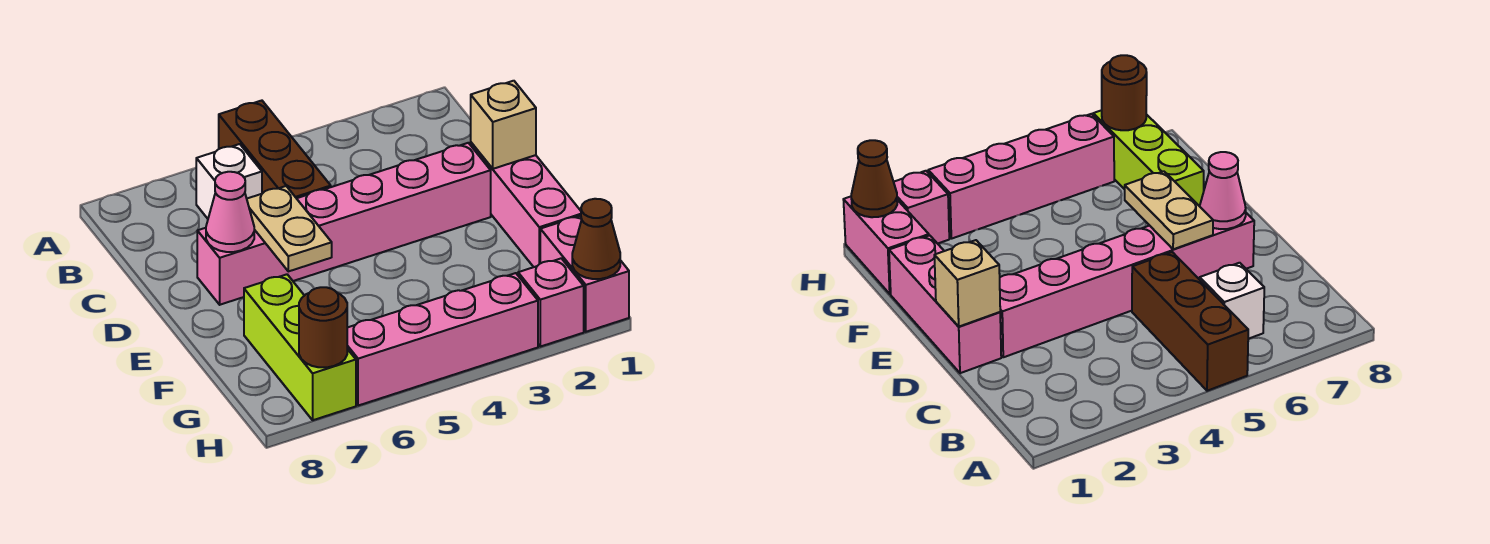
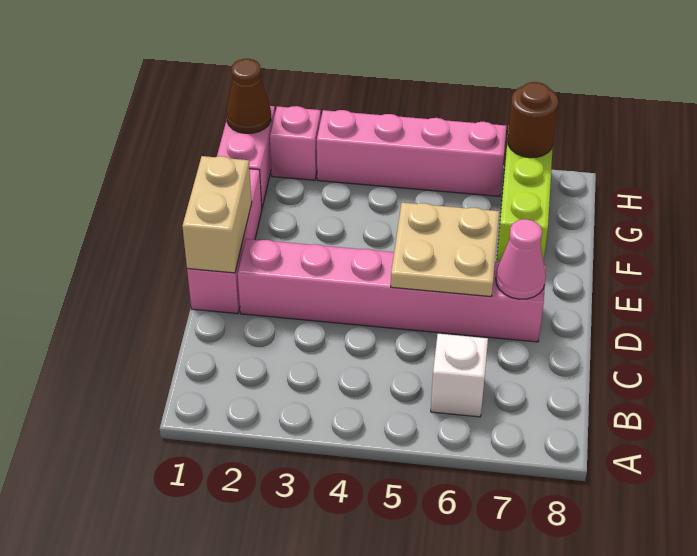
brown brick A5:C5 level 1 -> none
tan brick D1 level 2 -> tan brick D1:E1 level 2
tan plate D6:E6 level 2 -> tan plate D5:E6 level 2

